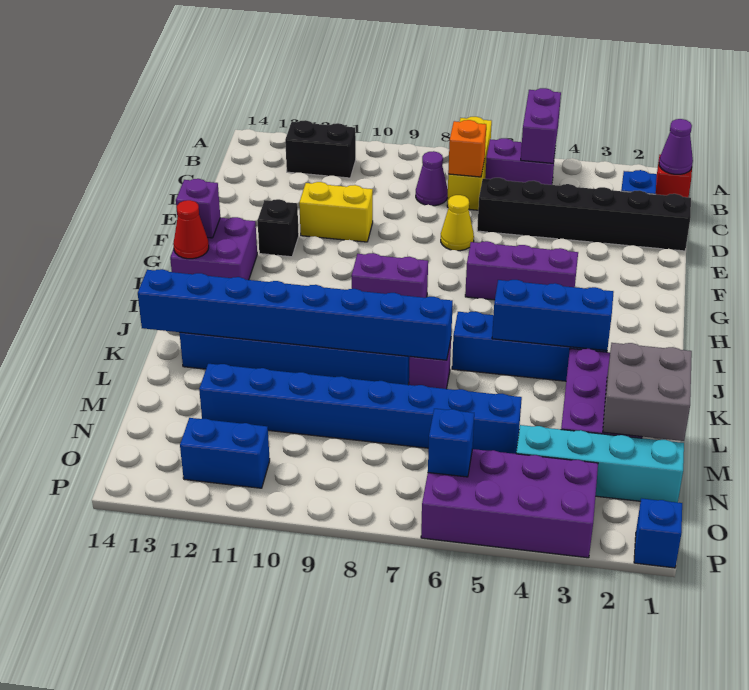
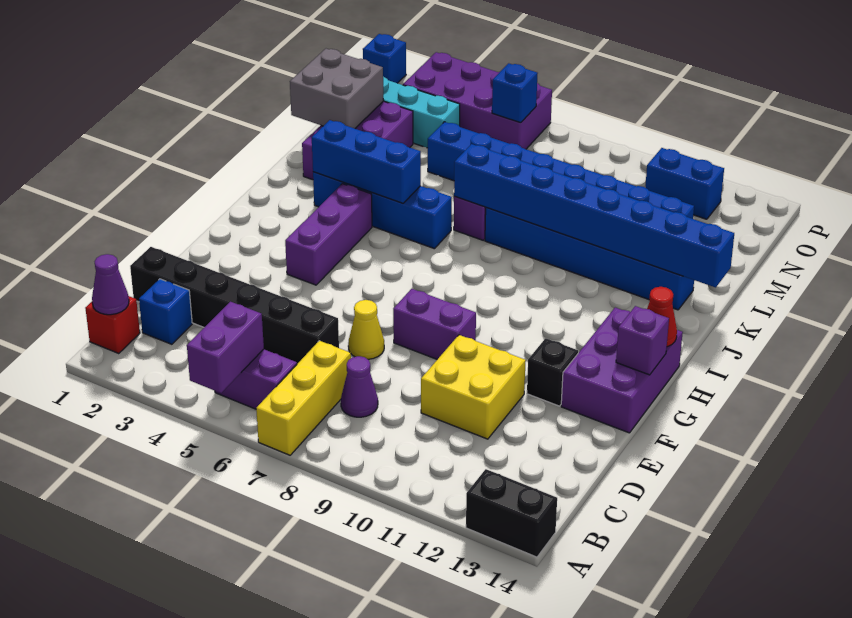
black brick B11:B12 level 1 -> black brick A13:A14 level 1
orange brick C7 level 2 -> none
yellow brick E10:E11 level 1 -> yellow brick D10:E11 level 1
purple brick G4:G6 level 1 -> purple brick G4:I4 level 1
purple brick G13:H14 level 1 -> purple brick F13:H14 level 1
purple brick H8:H9 level 1 -> purple brick F8:F9 level 1

